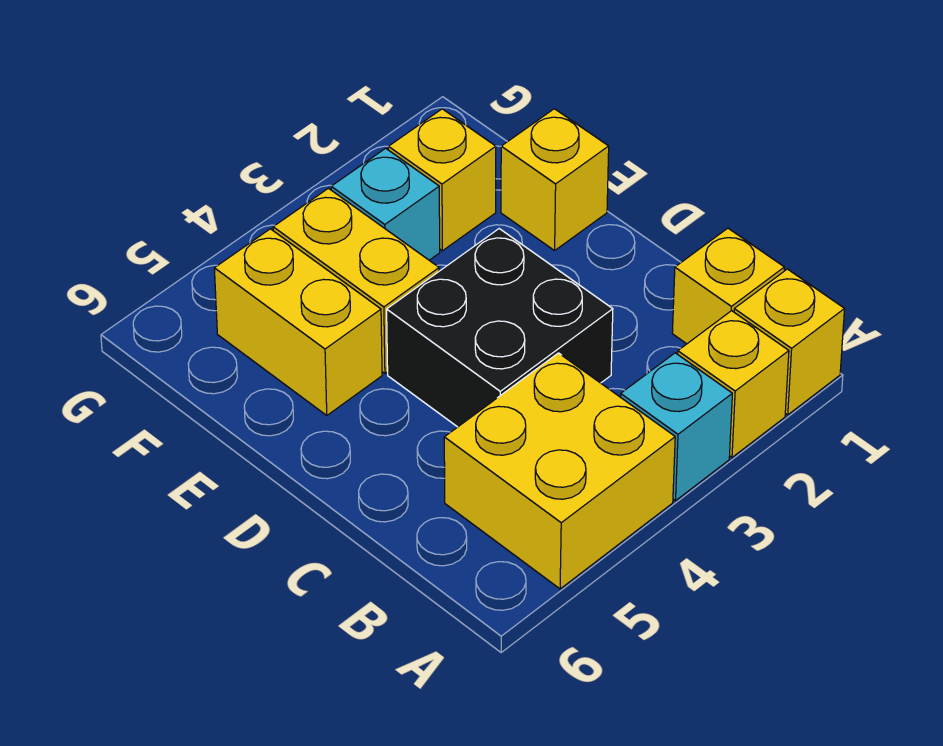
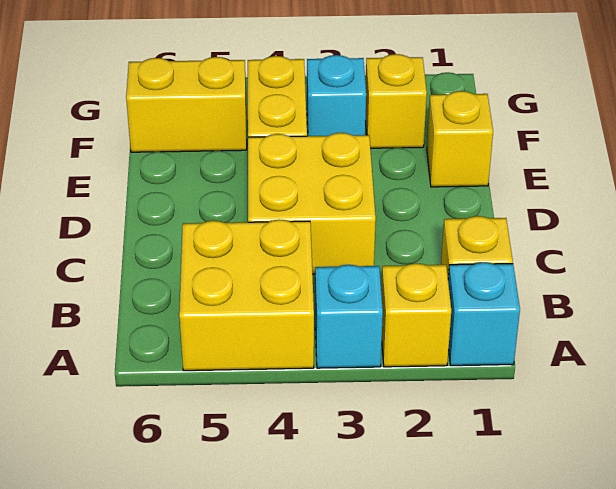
yellow brick A1 level 1 -> cyan brick A1 level 1
black brick C3:D4 level 1 -> yellow brick C3:D4 level 1
yellow brick E5:F5 level 1 -> yellow brick F5:F6 level 1

